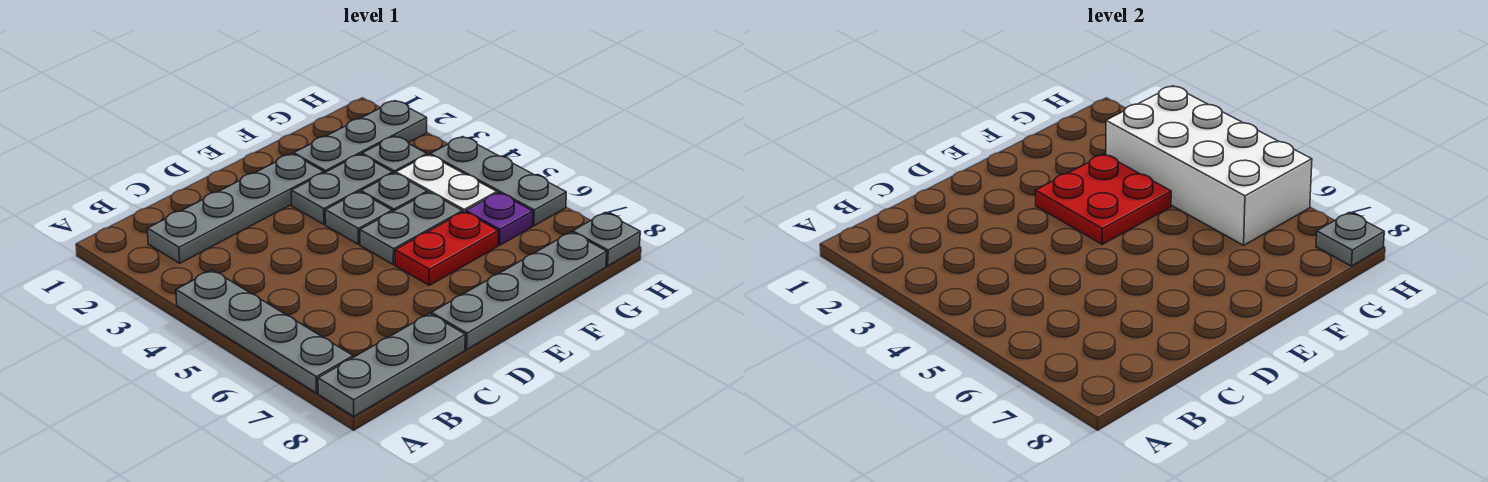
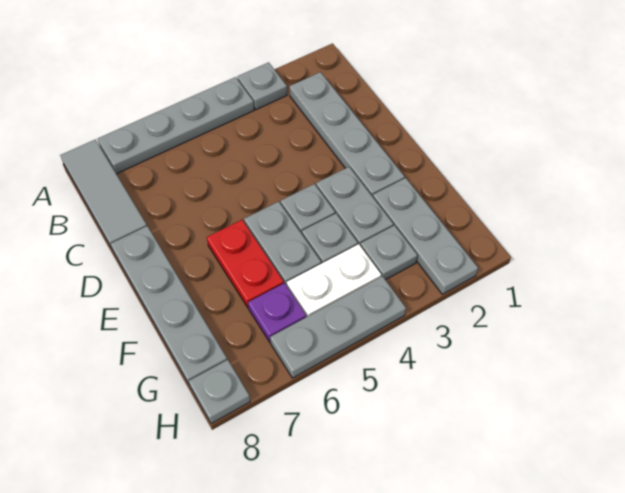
grey plate A8:C8 level 1 -> grey tile A8:C8 level 1
red plate E3:F4 level 2 -> none
white brick G3:H6 level 2 -> none
grey plate H8 level 2 -> grey plate A3 level 1

